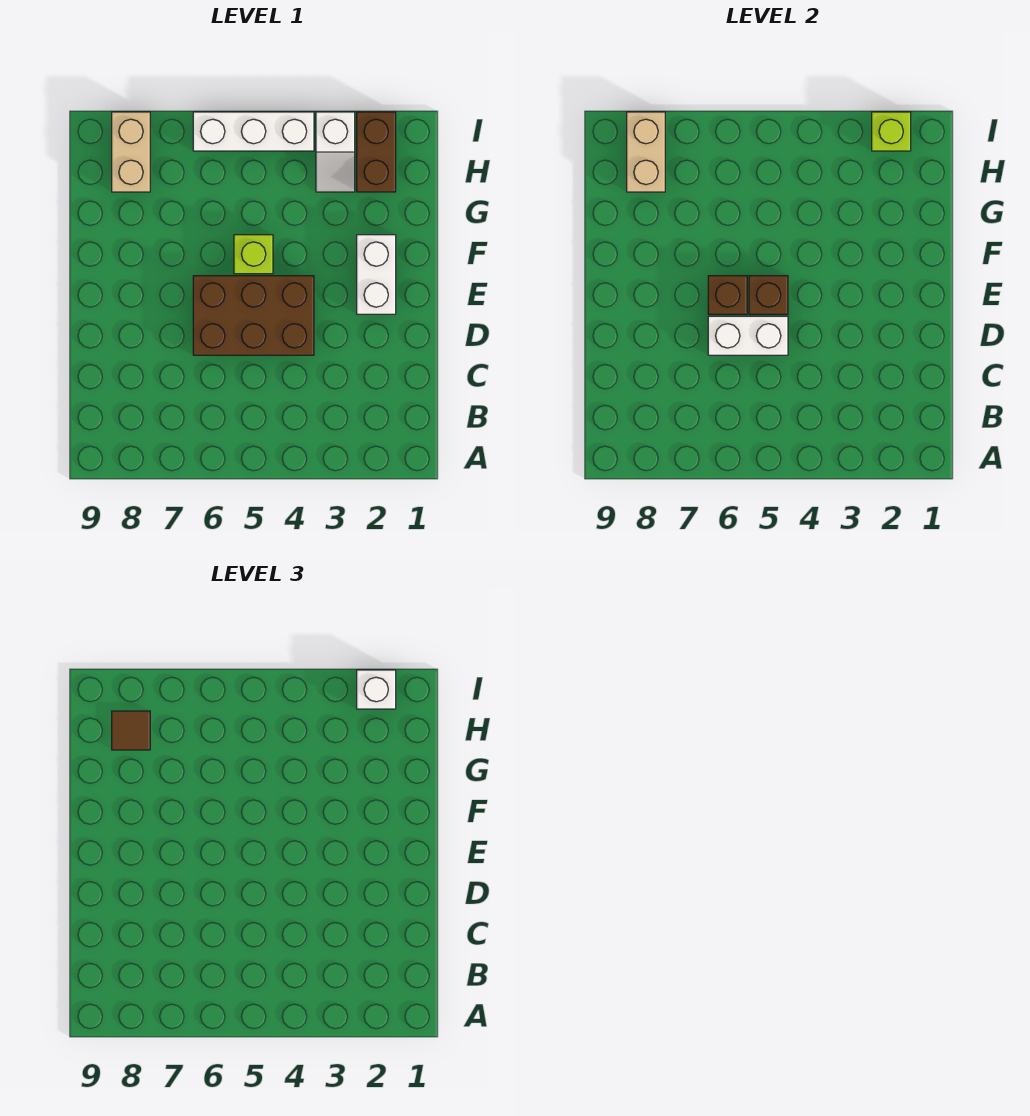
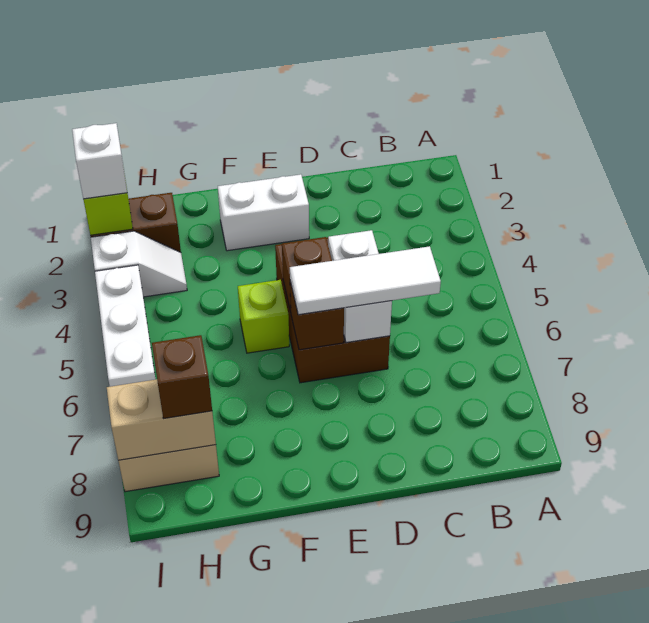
none -> white tile C6:E6 level 3
brown tile H8 level 3 -> brown brick H8 level 3

